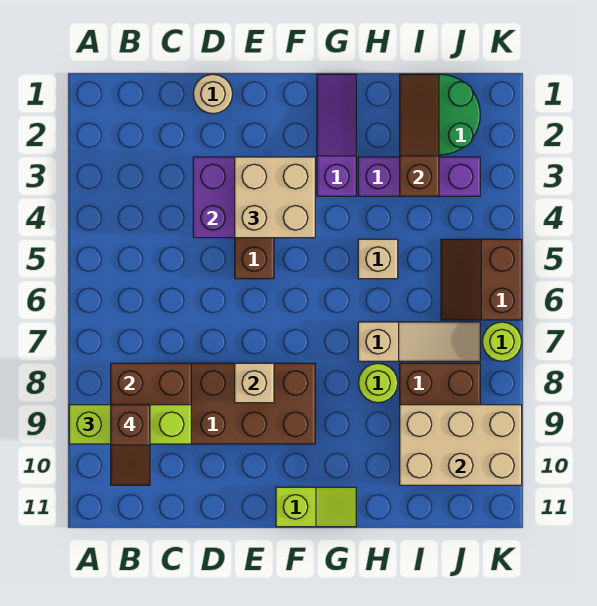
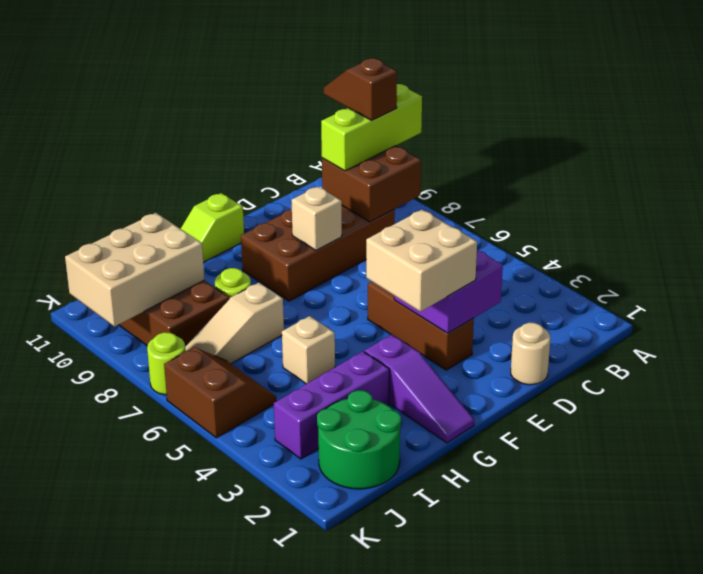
brown slope I1:I3 level 2 top 3 -> none

